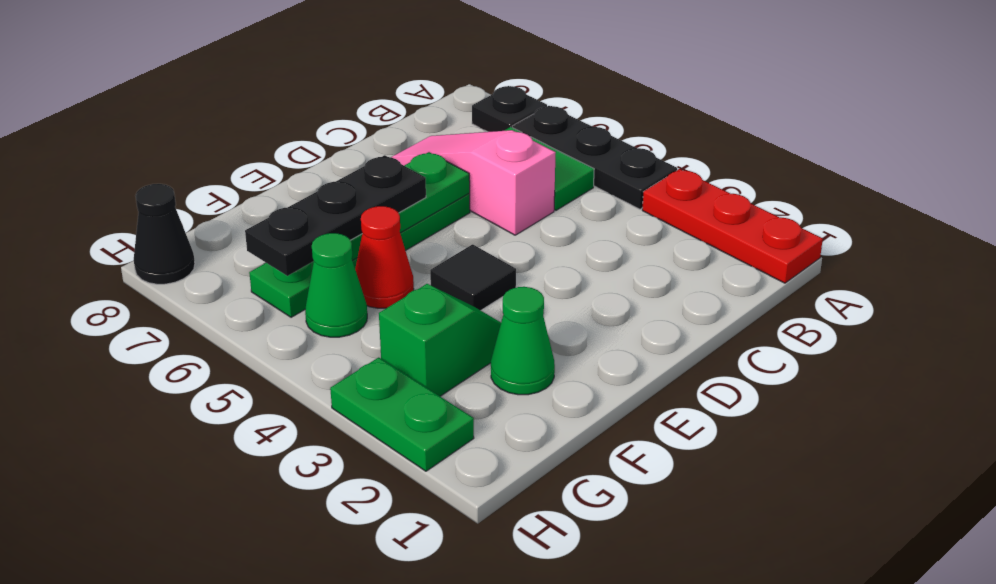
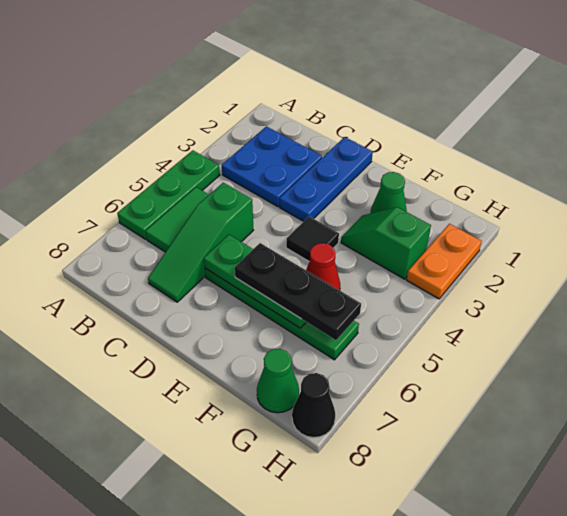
red plate A1:A3 level 1 -> none
black plate A4:A6 level 1 -> green plate A4:A6 level 1
black plate A7 level 1 -> none
none -> blue plate B2:C3 level 1
pink slope C5:C7 level 1 top 5 -> green slope C5:C7 level 1 top 5
none -> blue plate D1:D3 level 1
green cone G5 level 1 -> green cone G8 level 1
green plate H2:H3 level 1 -> orange plate H2:H3 level 1

